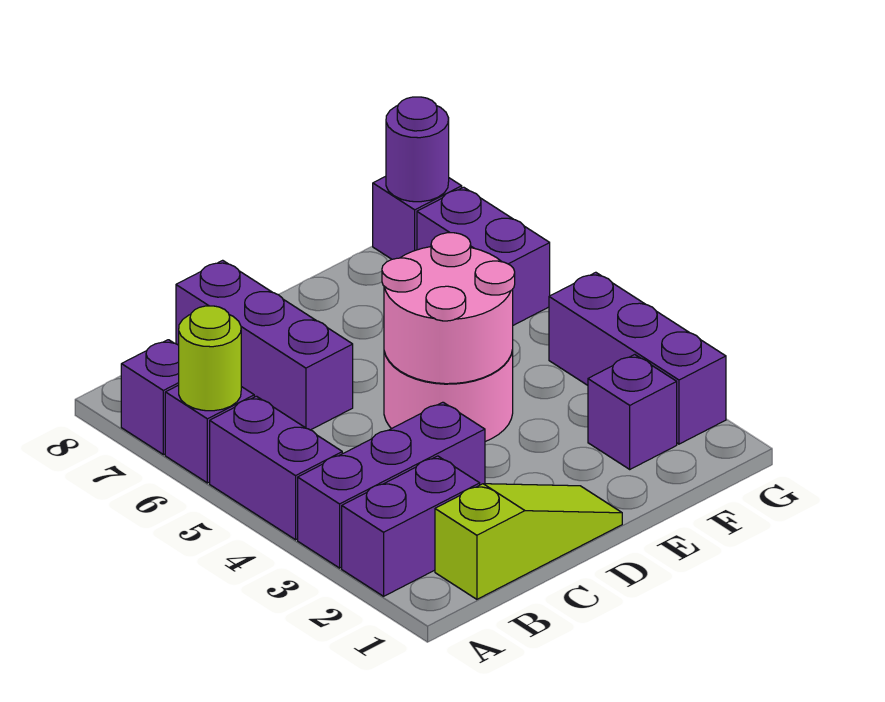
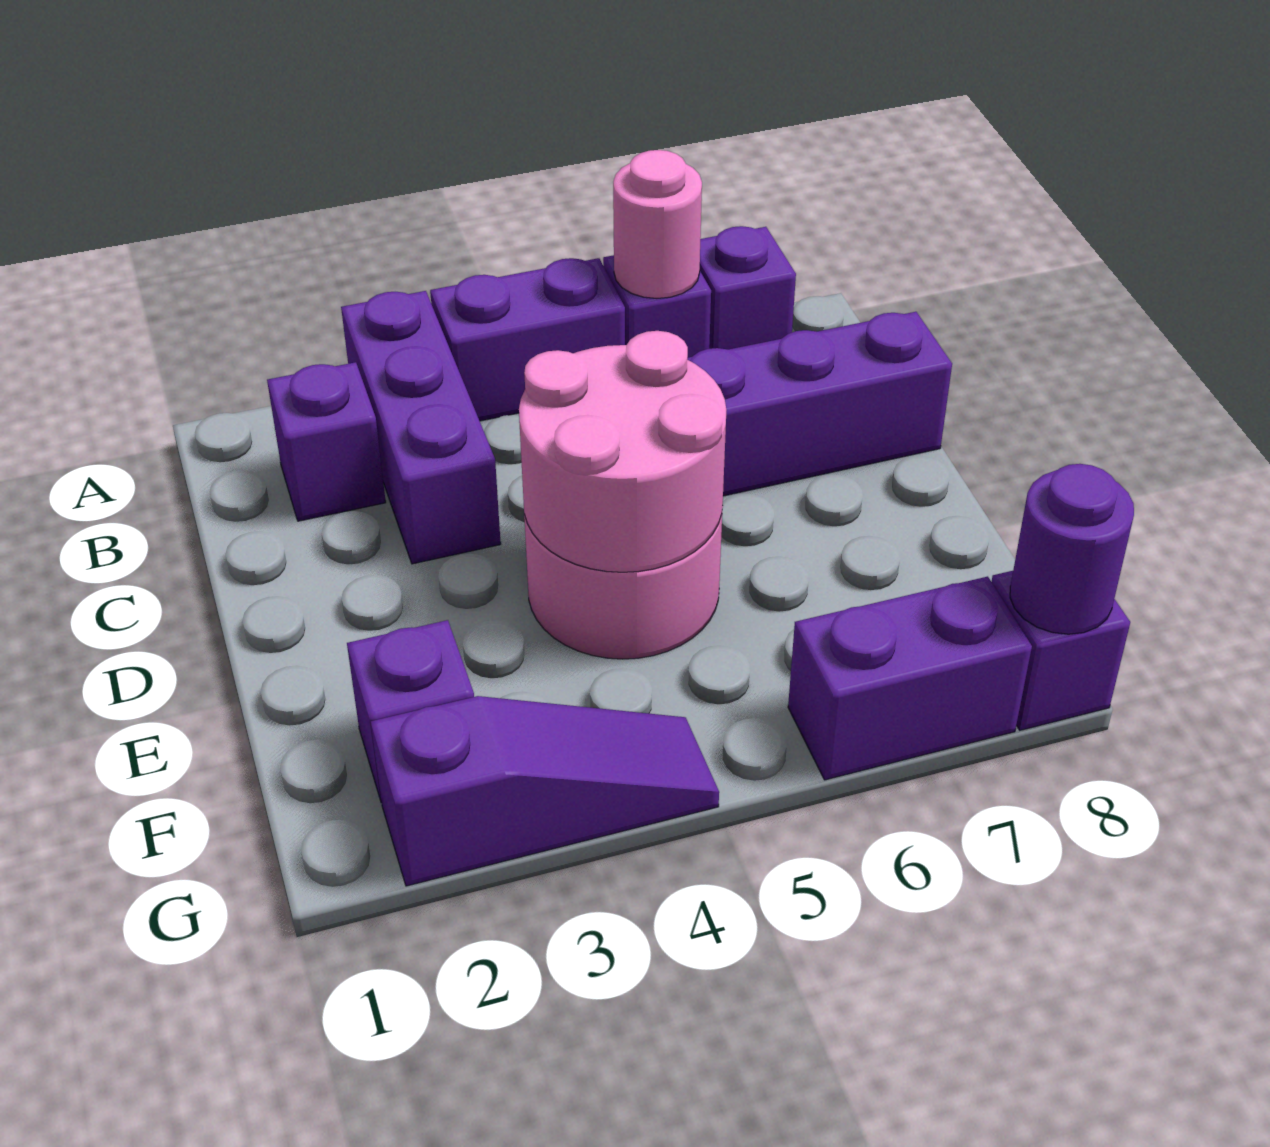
purple brick A2:B2 level 1 -> purple brick B2 level 1
lime round brick A6 level 2 -> pink round brick A6 level 2
lime slope B1:D1 level 1 top B -> none
purple brick G2:G4 level 1 -> purple slope G2:G4 level 1 top 2

